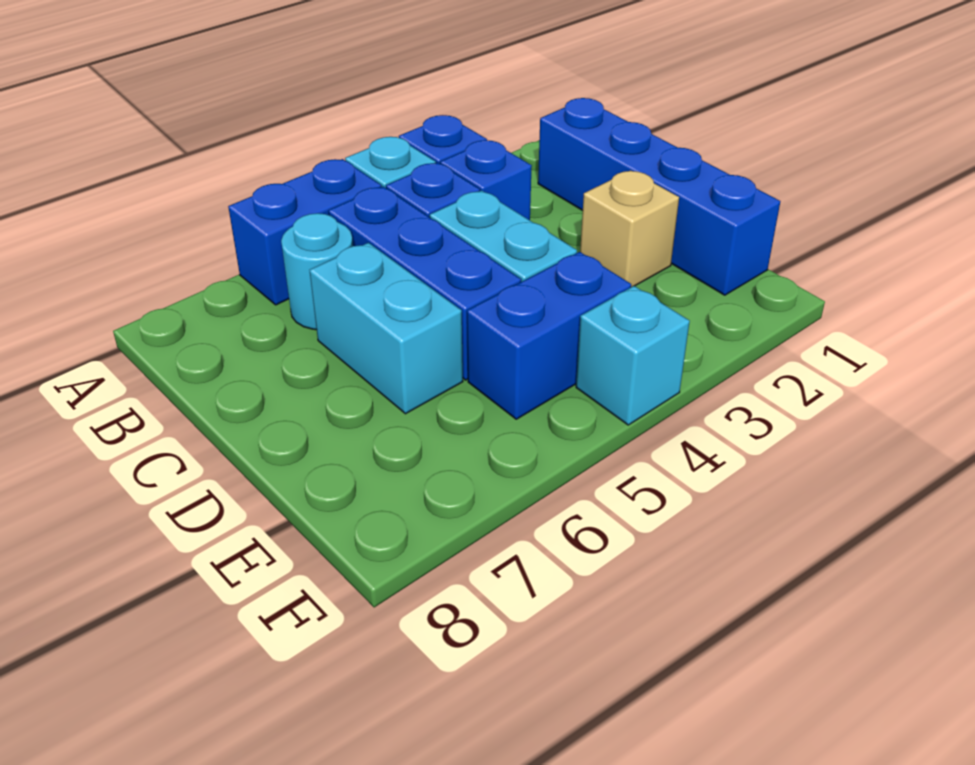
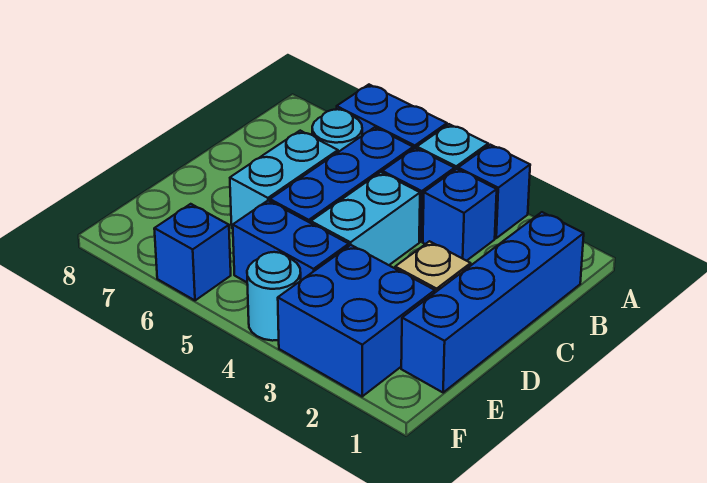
none -> blue brick E2:F3 level 1
cyan brick F4 level 1 -> cyan round brick F4 level 1
none -> blue brick F6 level 1

